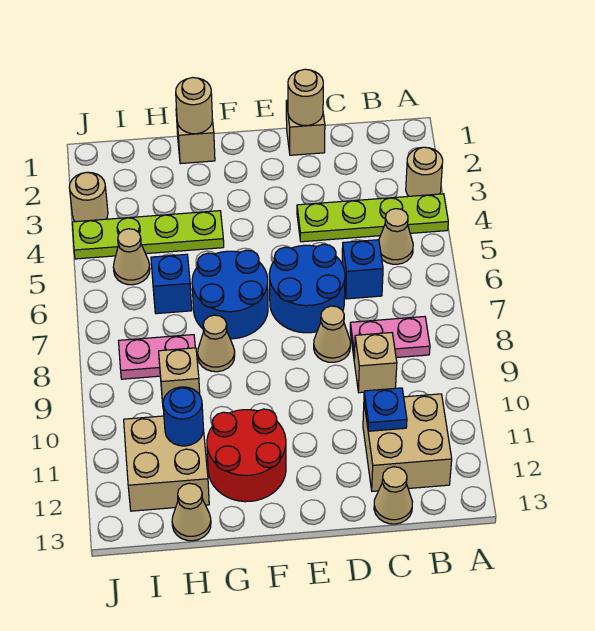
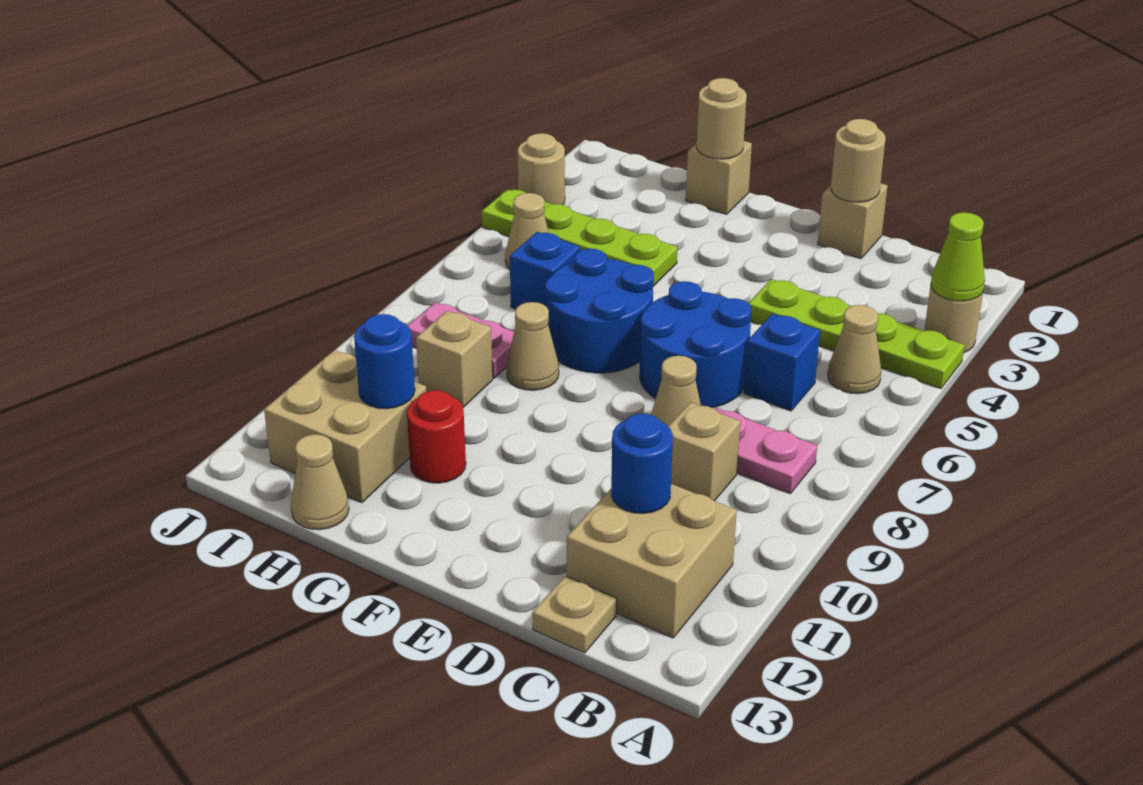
none -> lime cone A3 level 2
blue plate C11 level 2 -> blue round brick C11 level 2
tan cone C13 level 1 -> tan plate C13 level 1
red round brick F11:G12 level 1 -> red round brick G11 level 1

